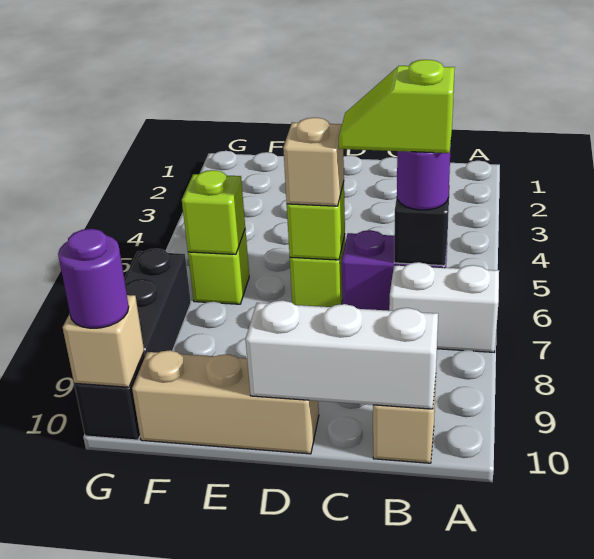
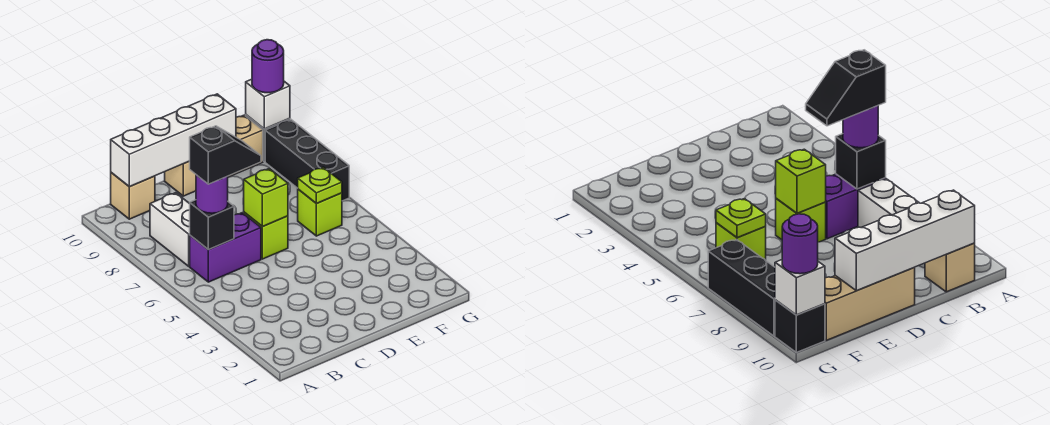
white brick A7:B7 level 1 -> white brick B7:B8 level 1
lime slope B6:C6 level 4 top B -> black slope B6:C6 level 4 top B
white brick B10:D10 level 2 -> white brick B10:E10 level 2
tan brick D6 level 3 -> none
lime brick F6 level 2 -> lime plate F6 level 2
tan brick G10 level 2 -> white brick G10 level 2

